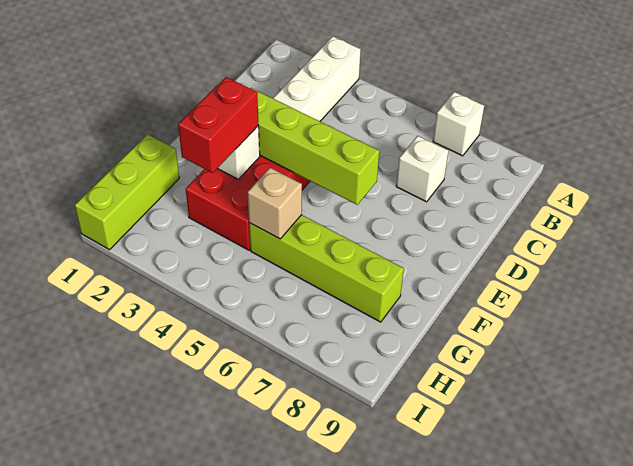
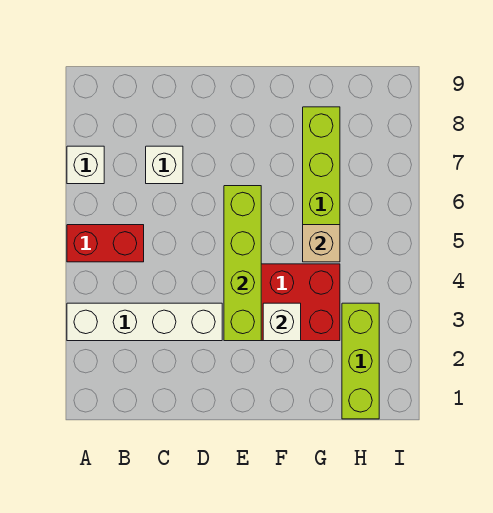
red brick F3:G3 level 3 -> red brick A5:B5 level 1
lime brick G1:I1 level 1 -> lime brick H1:H3 level 1

